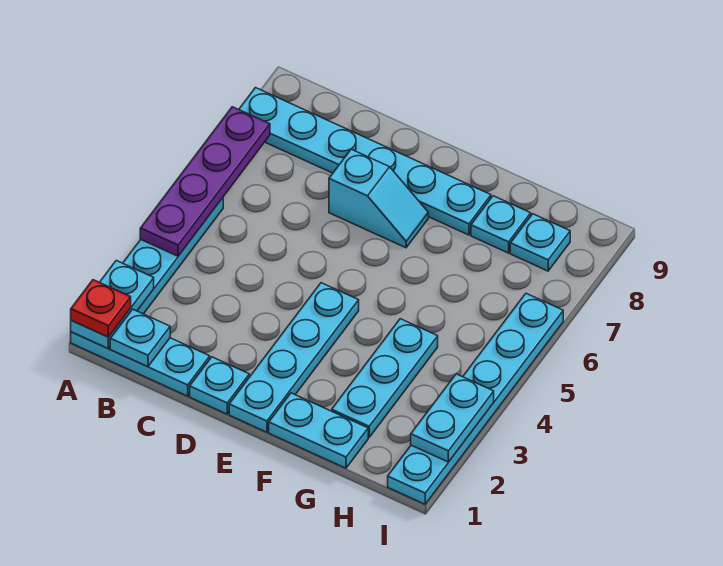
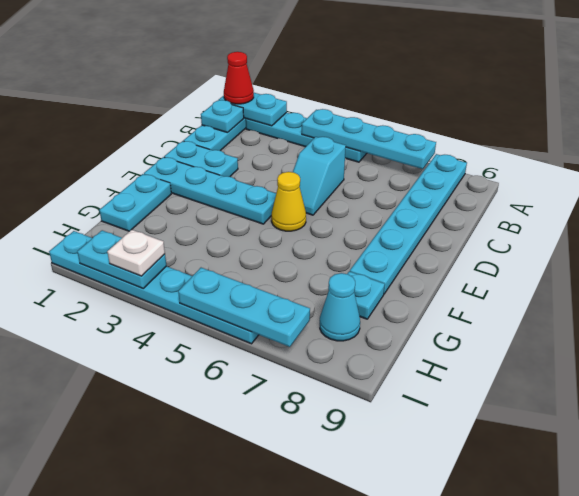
red plate A1 level 3 -> red cone A1 level 3
purple plate A4:A7 level 2 -> cyan plate A4:A7 level 2
cyan plate D1 level 1 -> cyan plate D1:D2 level 1
cyan slope D7:E7 level 1 top D -> cyan slope C5:D5 level 1 top C
none -> yellow cone E5 level 1
cyan plate G2:G4 level 1 -> cyan plate I5:I7 level 2
cyan plate H8 level 1 -> cyan cone H8 level 1
none -> white plate I3 level 3

